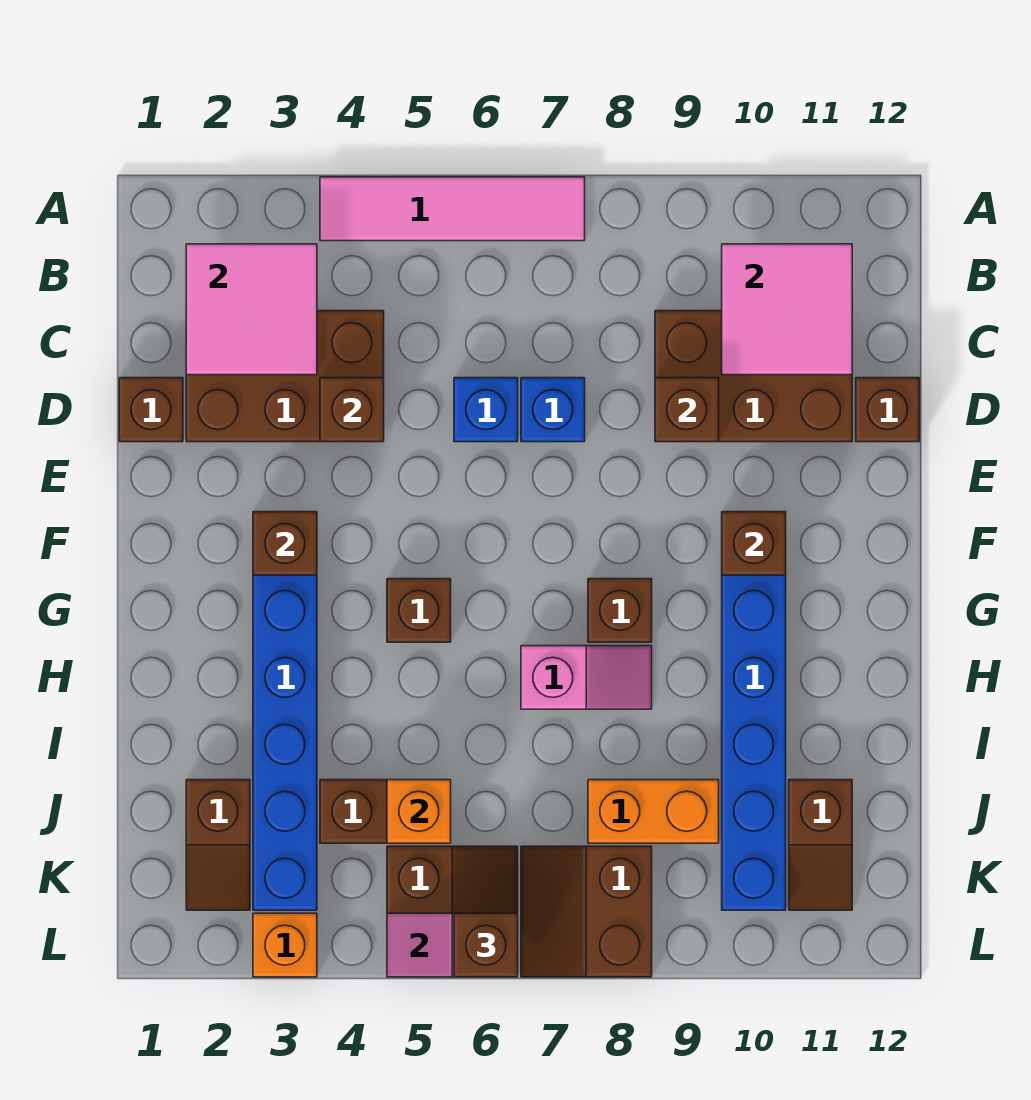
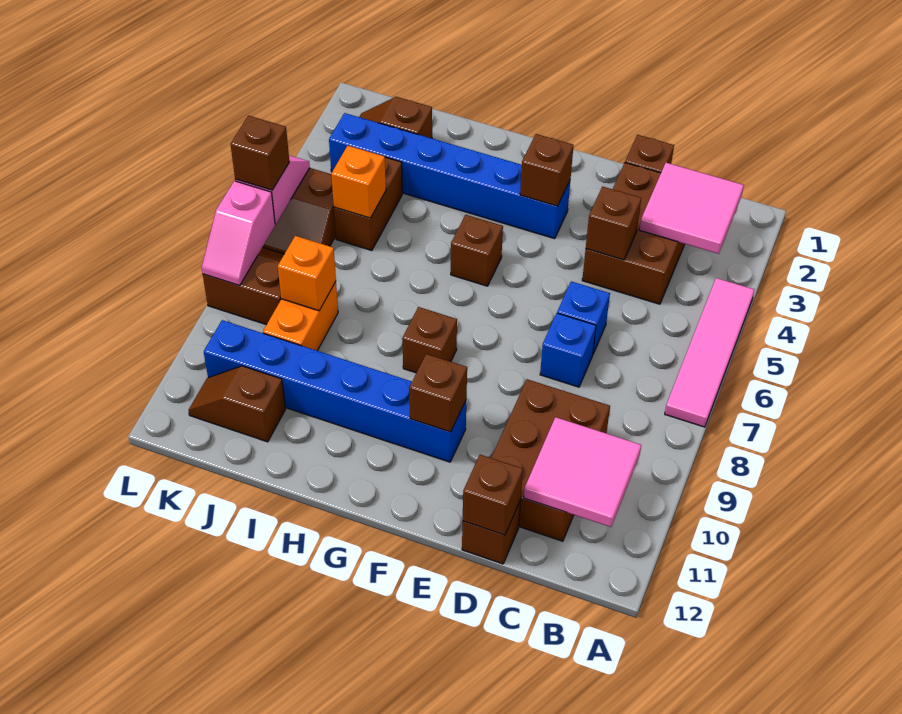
brown brick D9 level 2 -> brown brick D12 level 2
pink slope H7:H8 level 1 top 7 -> pink slope L7:L8 level 2 top 7
orange brick L3 level 1 -> orange brick J8 level 2

